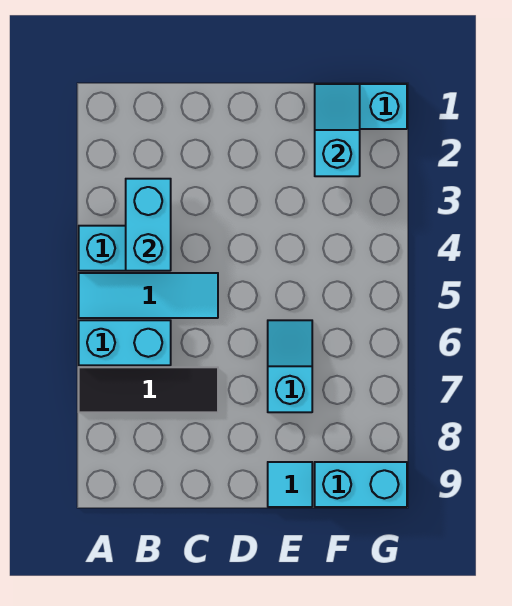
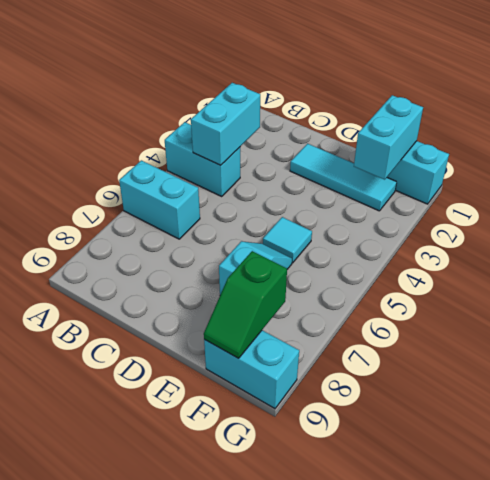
cyan tile A5:C5 level 1 -> cyan tile D2:F2 level 1
black tile A7:C7 level 1 -> none
cyan tile E9 level 1 -> cyan tile E5 level 1
cyan slope F1:F2 level 2 top 2 -> cyan brick F1:F2 level 2
none -> green slope F8:F9 level 2 top 8

